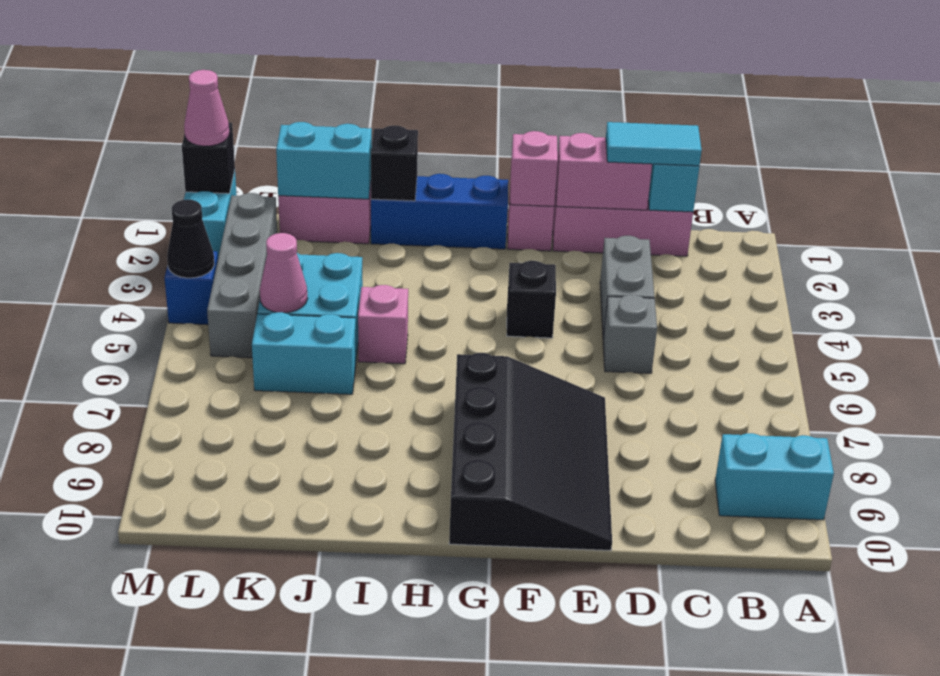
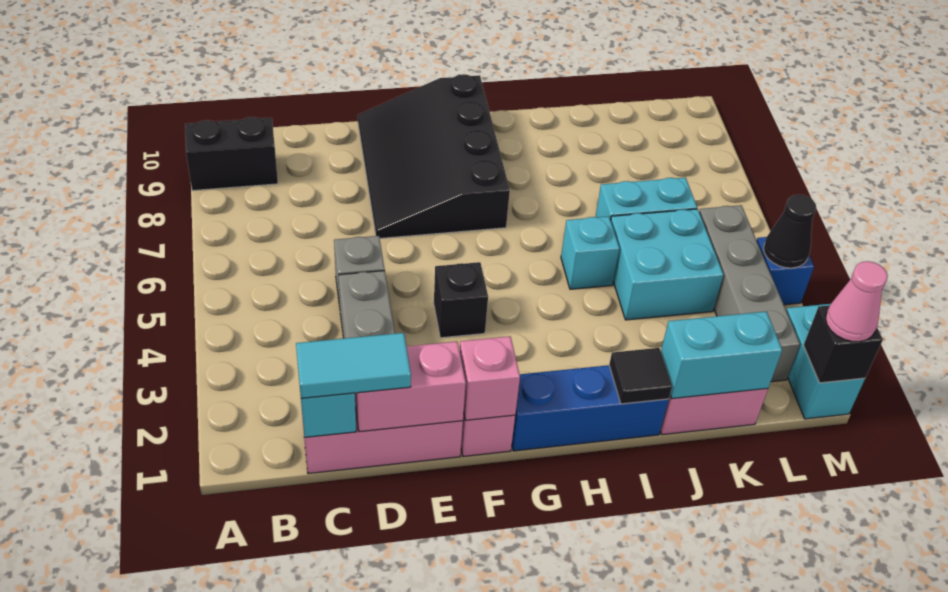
cyan brick A9:B9 level 1 -> black brick A9:B9 level 1
black brick I1 level 2 -> black tile I1 level 2
pink brick I5 level 1 -> cyan brick I5 level 1
pink cone K5 level 2 -> none

